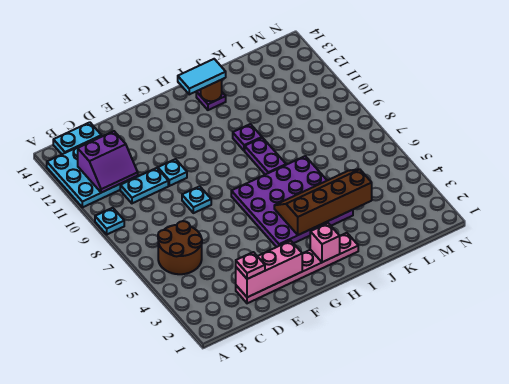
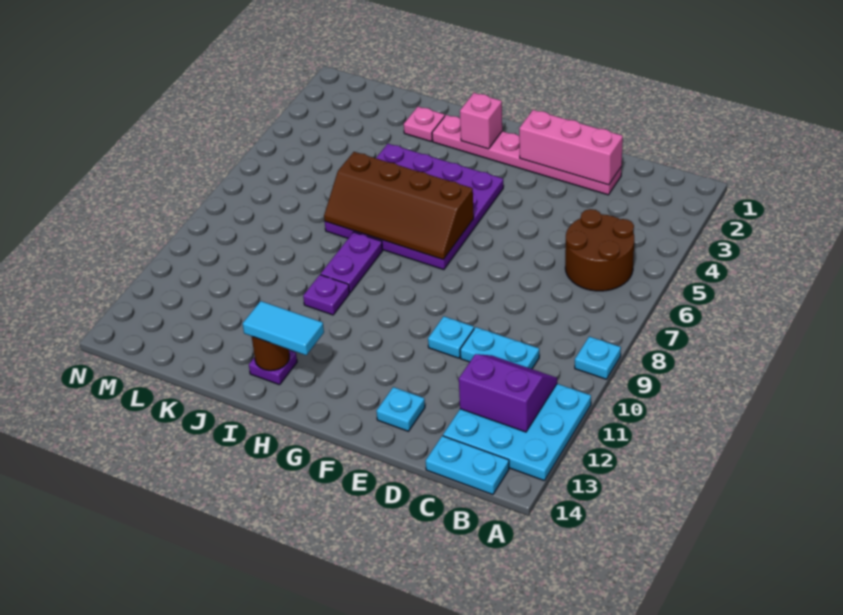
pink plate D2 level 3 -> pink plate J2 level 1
cyan plate E8 level 1 -> cyan plate E13 level 1
brown slope H4:K5 level 2 top 4 -> brown slope G6:J7 level 2 top 6

